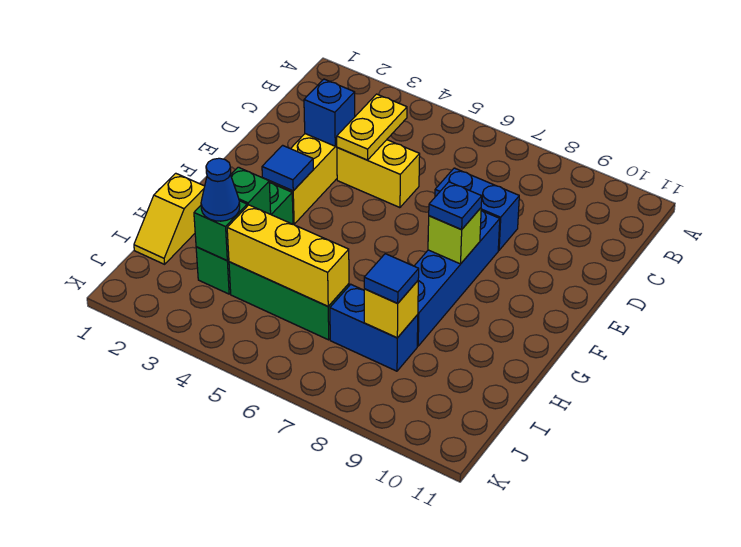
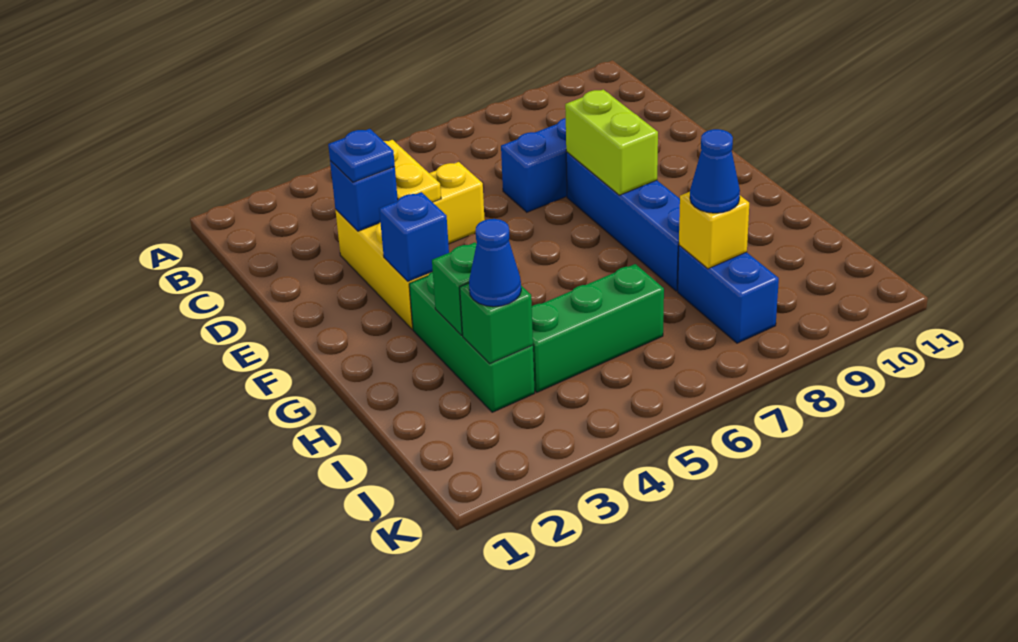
blue tile F3 level 2 -> blue brick F3 level 2
lime brick F8 level 2 -> lime brick E8:F8 level 2
blue plate F8 level 3 -> blue plate D3 level 3
yellow slope H1:I1 level 1 top H -> none
yellow brick I4:I6 level 2 -> none
blue brick I7:I8 level 1 -> blue brick I8:J8 level 1
blue tile I8 level 3 -> blue cone I8 level 3

